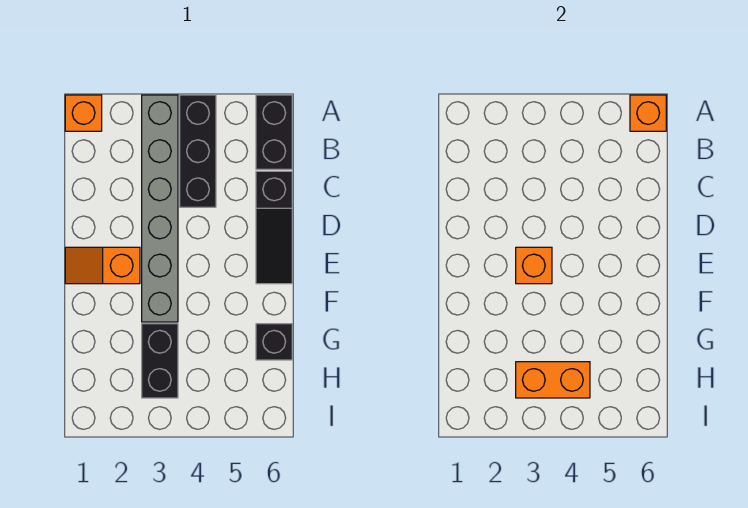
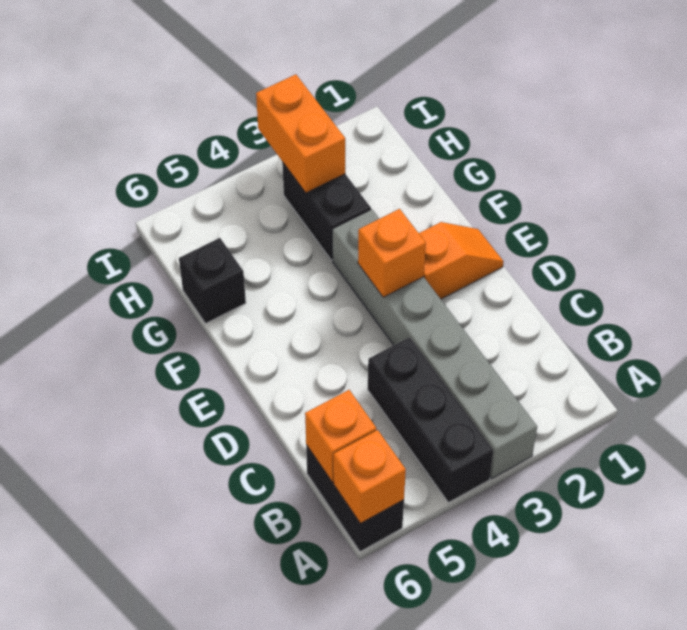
orange brick A1 level 1 -> orange brick B6 level 2
black slope C6:E6 level 1 top C -> none
orange brick H3:H4 level 2 -> orange brick H3:I3 level 2

